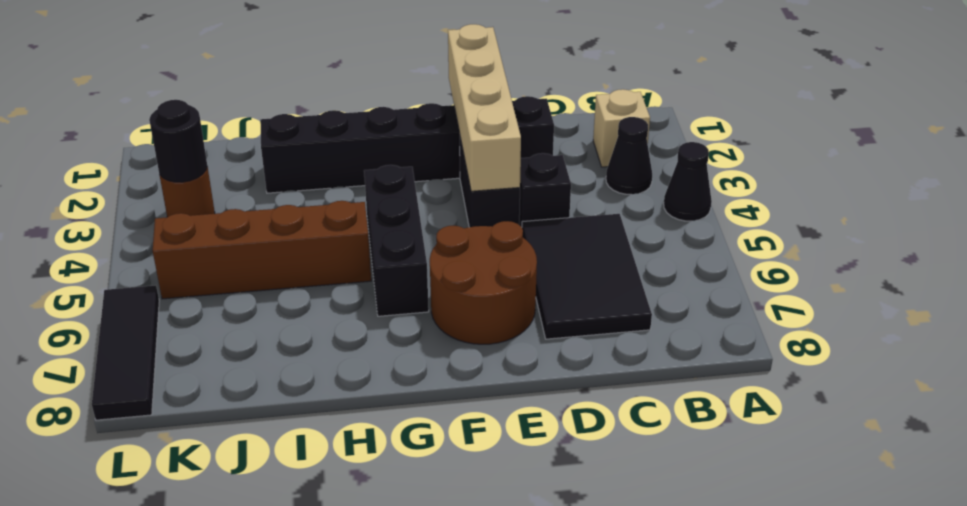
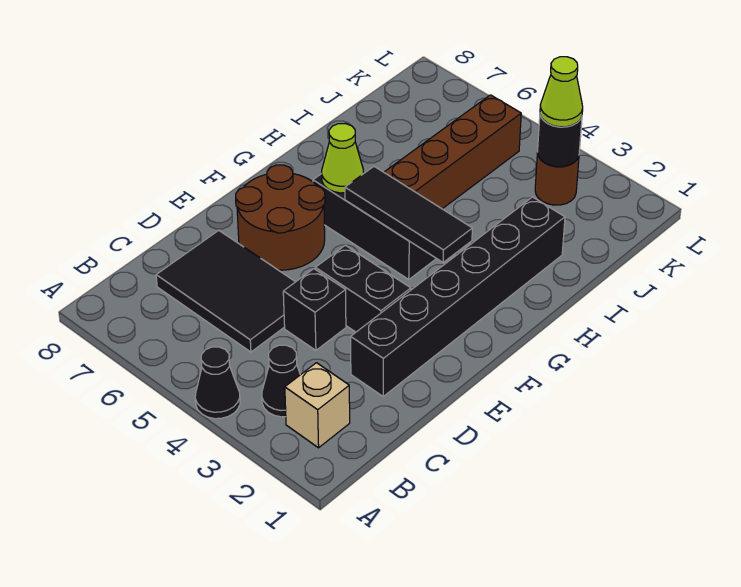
tan brick E1:E4 level 2 -> none
none -> lime cone G6 level 2
none -> lime cone K3 level 3
black tile L6:L8 level 1 -> black tile G3:G5 level 2

